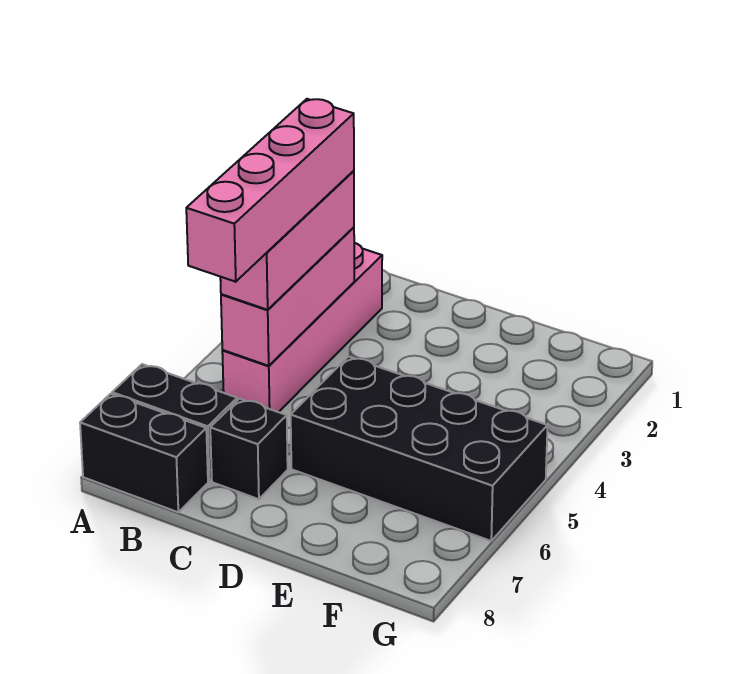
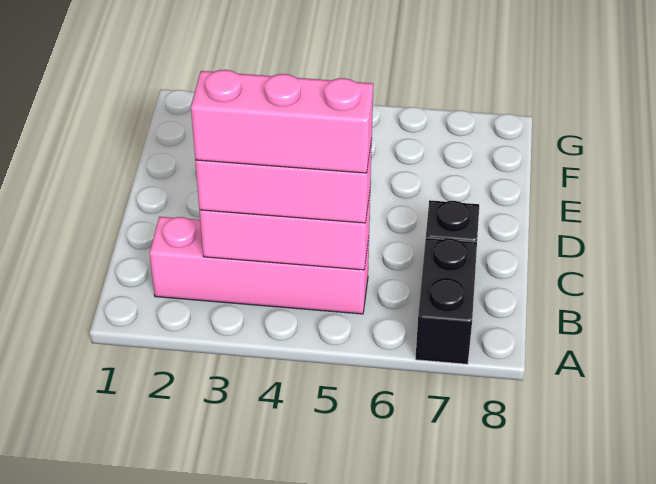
black brick A8:B8 level 1 -> none
pink brick B3:B6 level 4 -> pink brick B3:B5 level 4
black brick D5:G6 level 1 -> none

